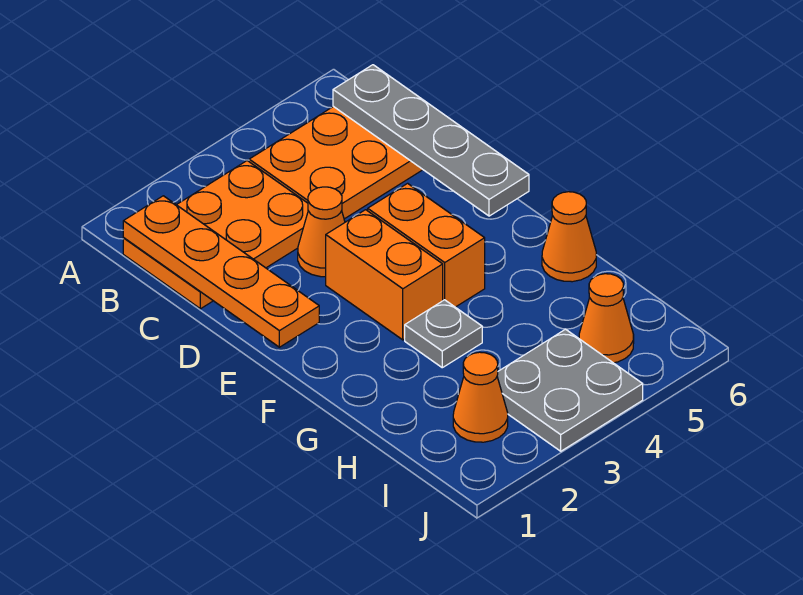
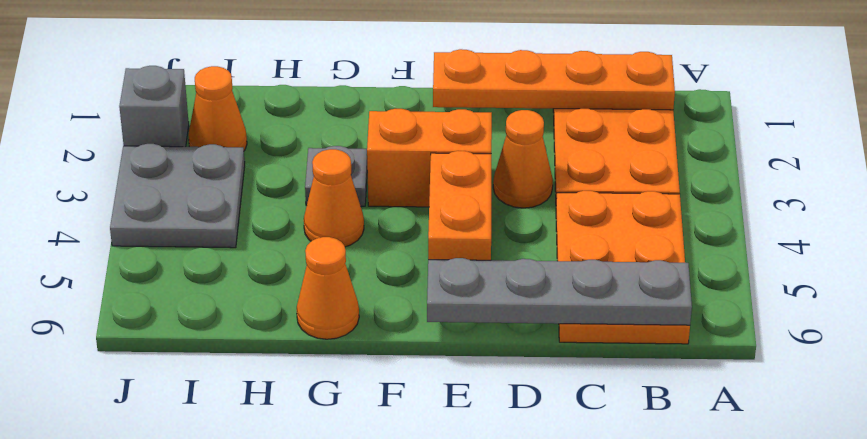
orange brick E4:F4 level 1 -> orange brick E4:E5 level 1
orange cone I5 level 1 -> orange cone G4 level 1
none -> grey brick J2 level 1

